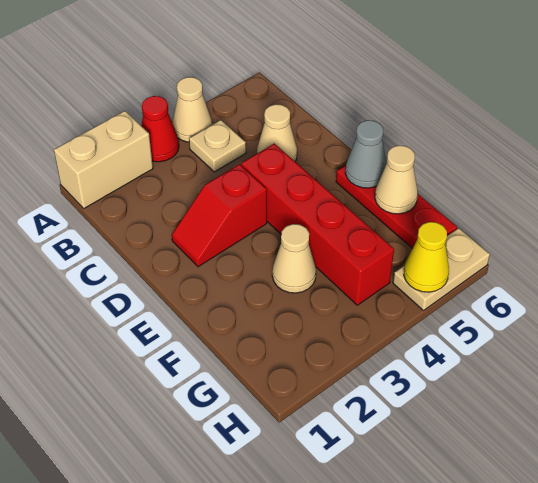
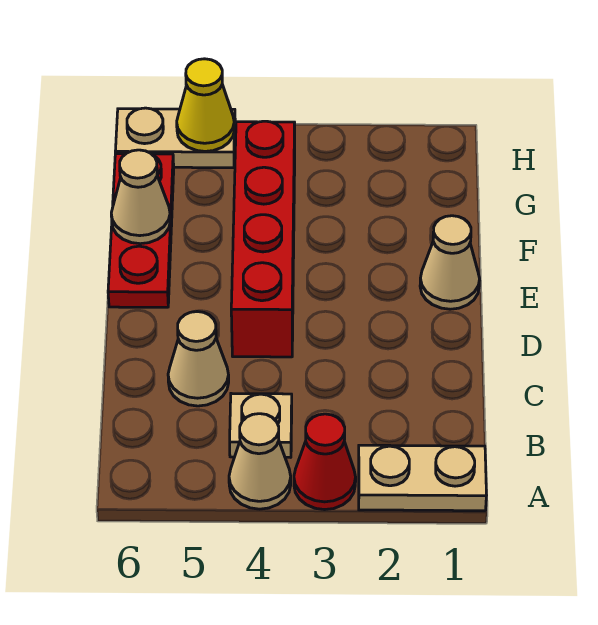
tan brick A1:A2 level 1 -> tan plate A1:A2 level 1
red slope D2:D3 level 1 top 3 -> none
grey cone E6 level 2 -> none
tan cone F3 level 1 -> tan cone E1 level 1

